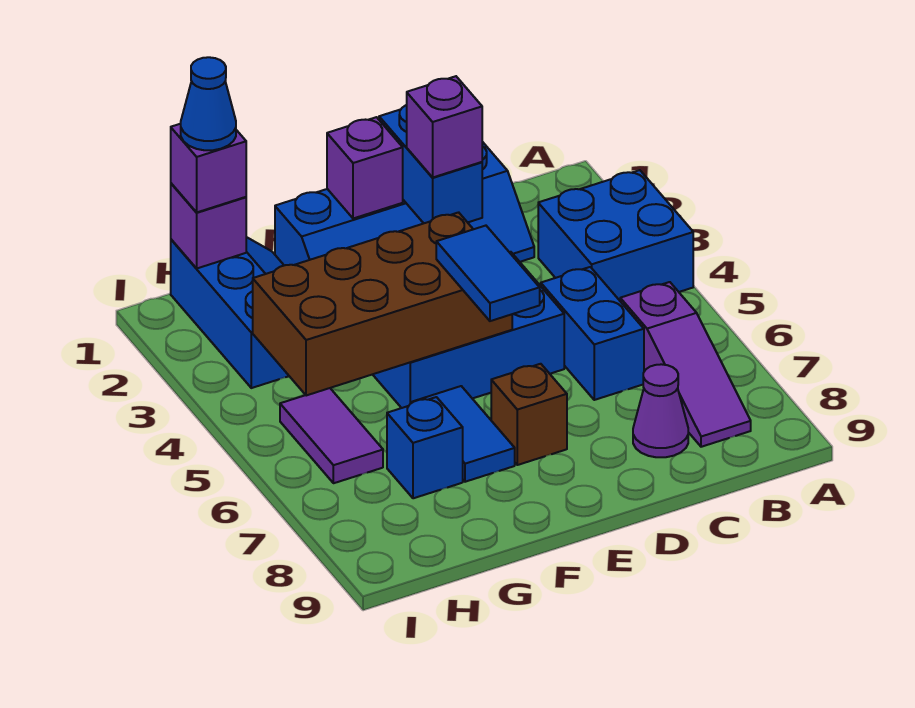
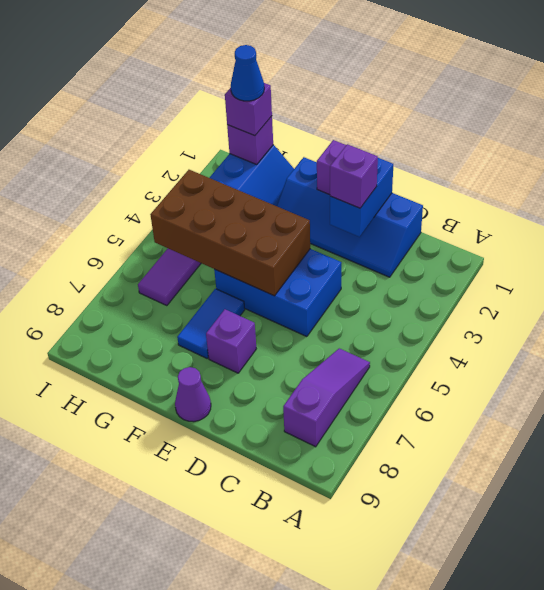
blue brick A3:B4 level 1 -> none
purple slope B6:B8 level 1 top 6 -> purple slope B6:B8 level 1 top 8
blue brick C5:C6 level 1 -> none
purple cone C8 level 1 -> purple cone E9 level 1
blue tile E5:E6 level 3 -> none
brown brick E7 level 1 -> purple brick E7 level 1
blue brick G7 level 1 -> none

